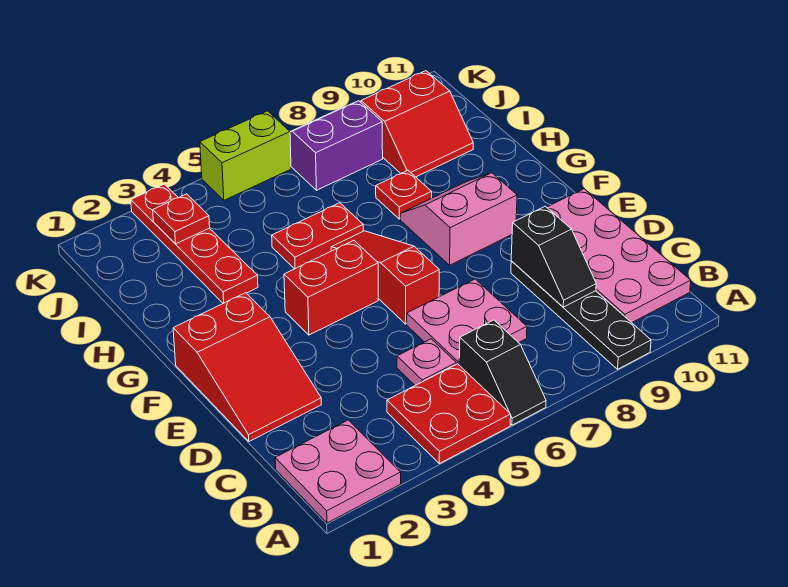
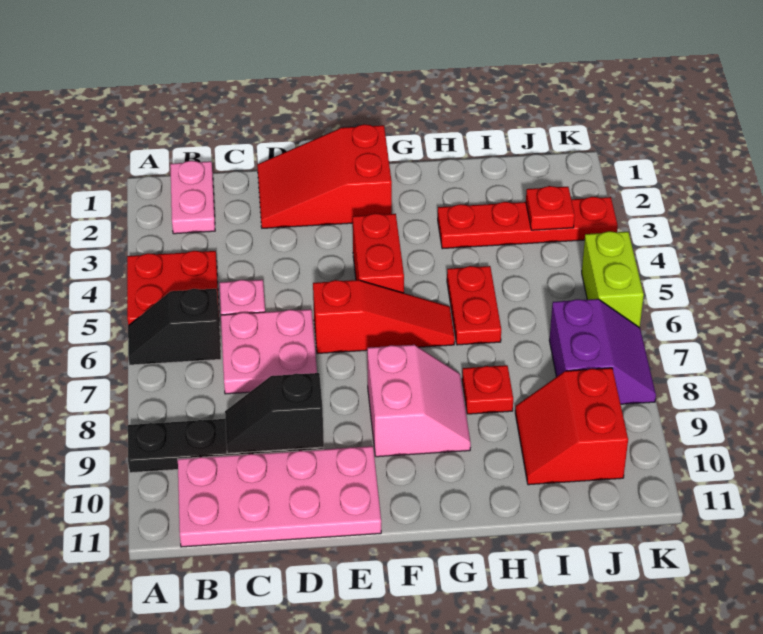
pink plate A1:B2 level 1 -> pink plate B1:B2 level 1

